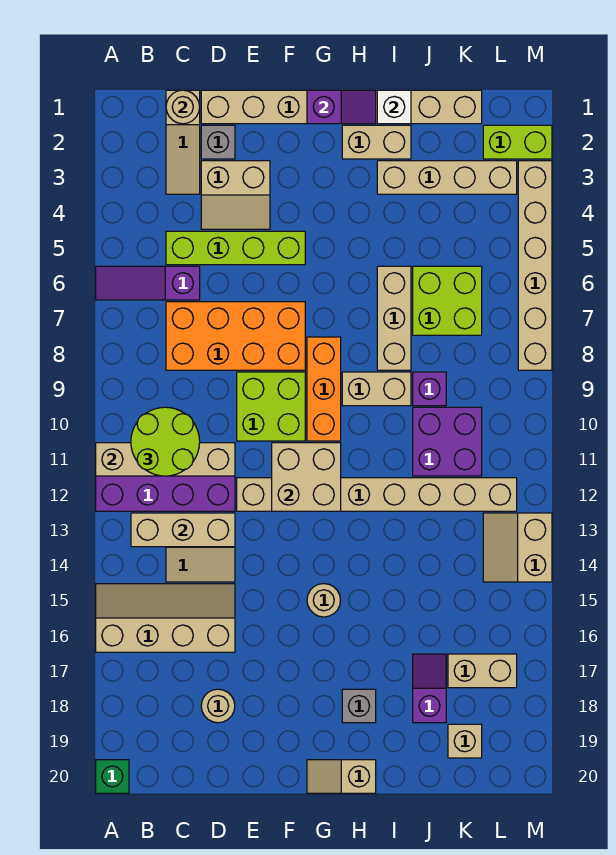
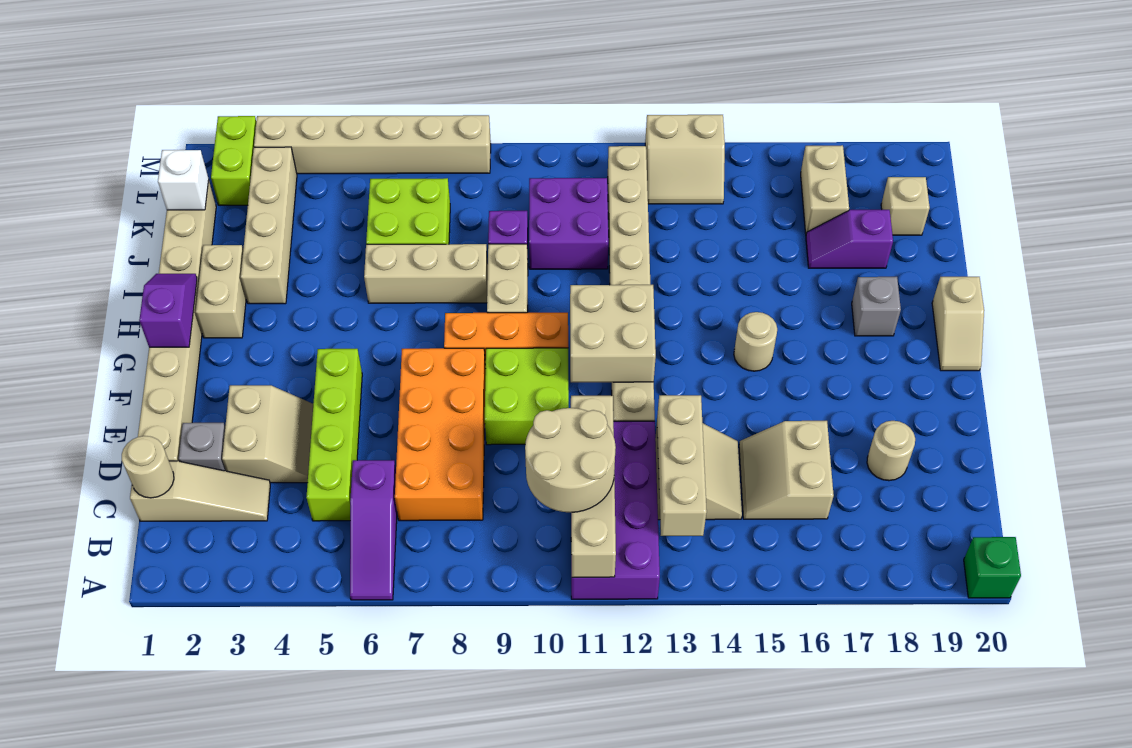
tan slope A15:D16 level 1 top 16 -> tan slope C15:D16 level 1 top 16
lime round brick B10:C11 level 3 -> tan round brick B10:C11 level 3
white brick I1 level 2 -> white brick K1 level 2

